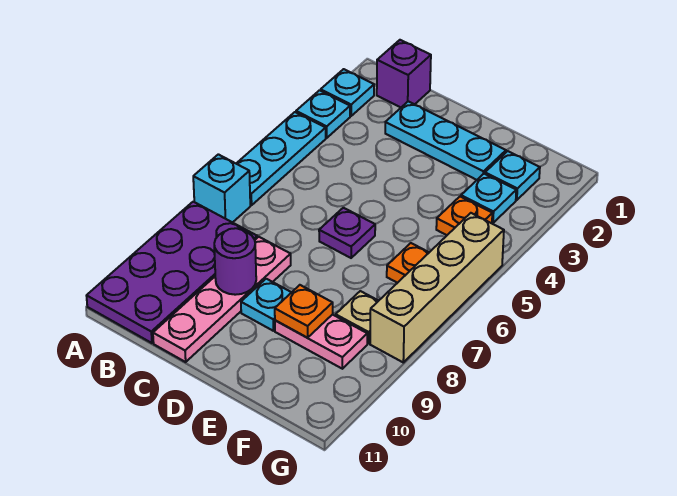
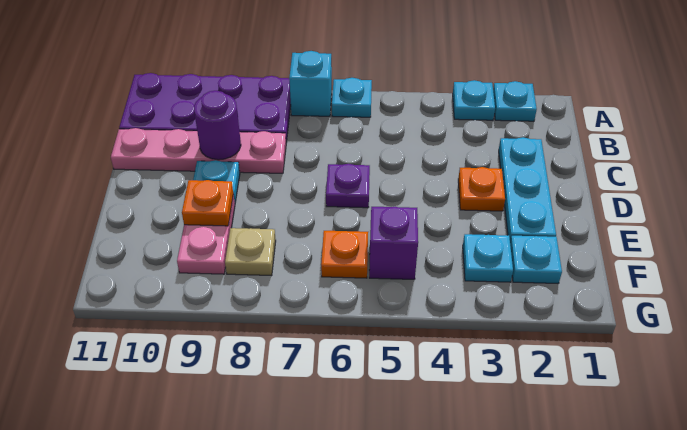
cyan plate A4:A6 level 1 -> cyan plate A6 level 1
purple brick B1 level 1 -> purple brick F5 level 1
orange plate F4 level 1 -> orange plate D3 level 1
tan brick G5:G8 level 1 -> none

